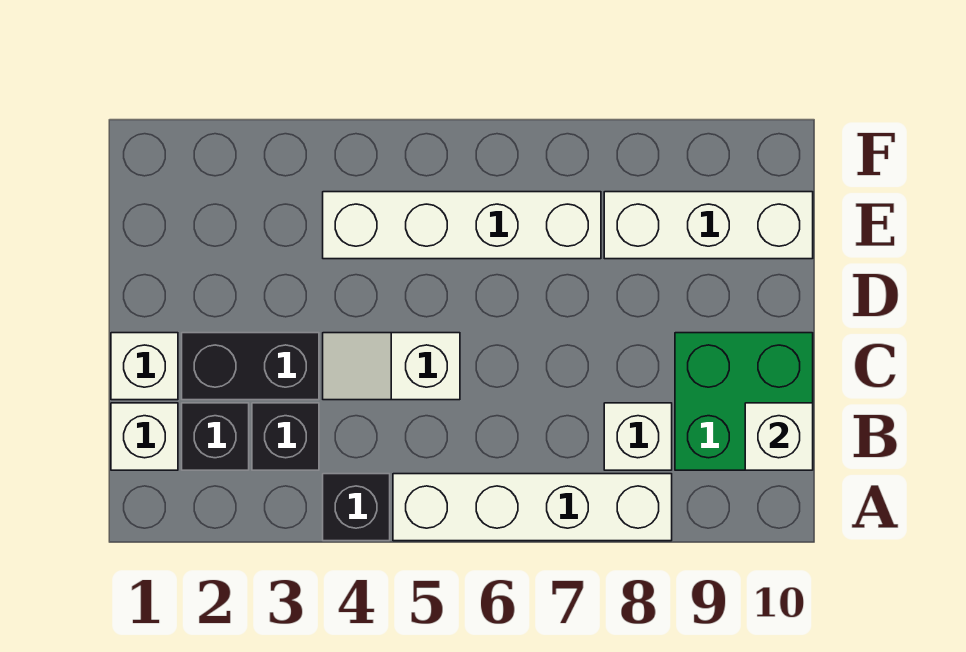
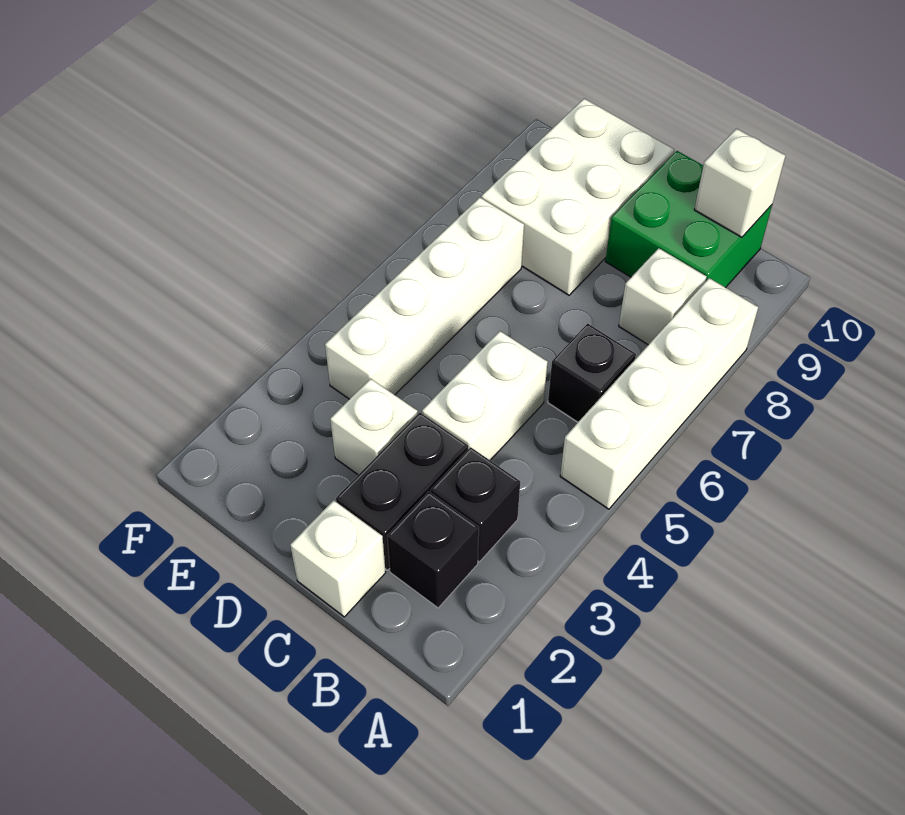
black brick A4 level 1 -> black brick B6 level 1
white brick B1 level 1 -> white brick D3 level 1
white slope C4:C5 level 1 top 5 -> white brick C4:C5 level 1
white brick E8:E10 level 1 -> white brick D8:E10 level 1

